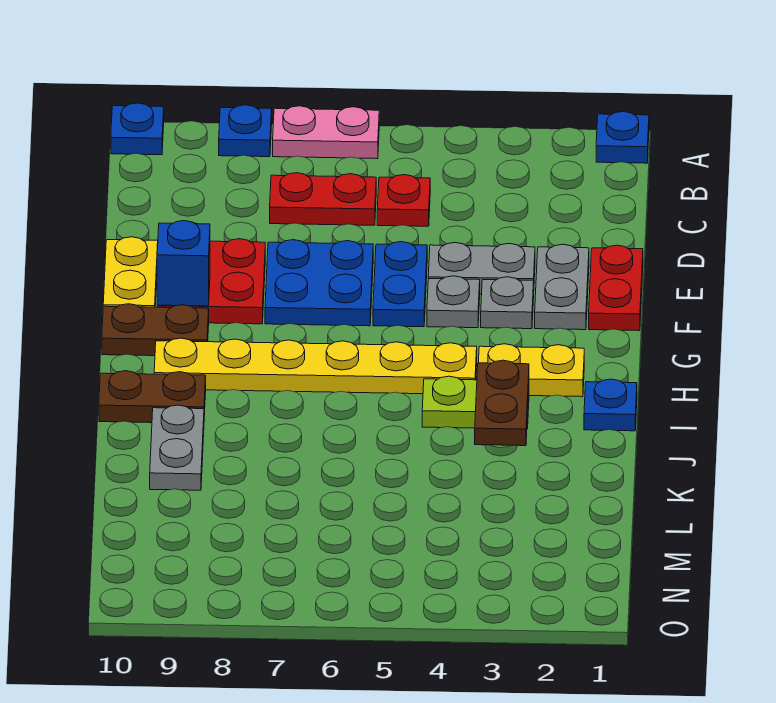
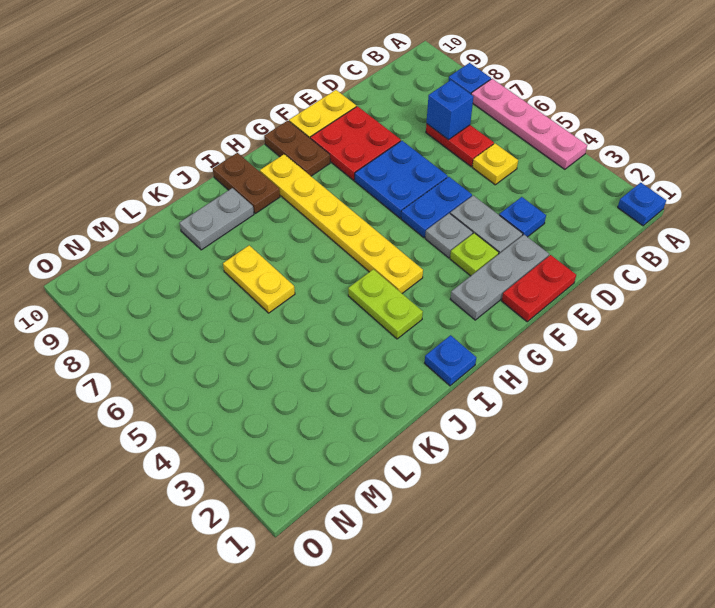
pink plate A6:A7 level 1 -> pink plate A4:A7 level 1
blue plate A10 level 1 -> blue plate D3 level 1
red plate C5 level 1 -> yellow plate C5 level 1
grey plate E2:F2 level 1 -> grey plate E2:G2 level 1
grey plate F3 level 1 -> lime plate F3 level 1
blue brick F9 level 2 -> blue brick C7 level 2
yellow plate H2:H3 level 1 -> yellow plate K6:K7 level 1
brown plate I3:J3 level 2 -> none

